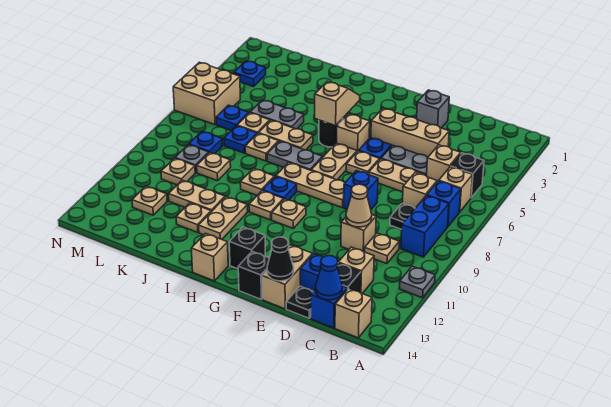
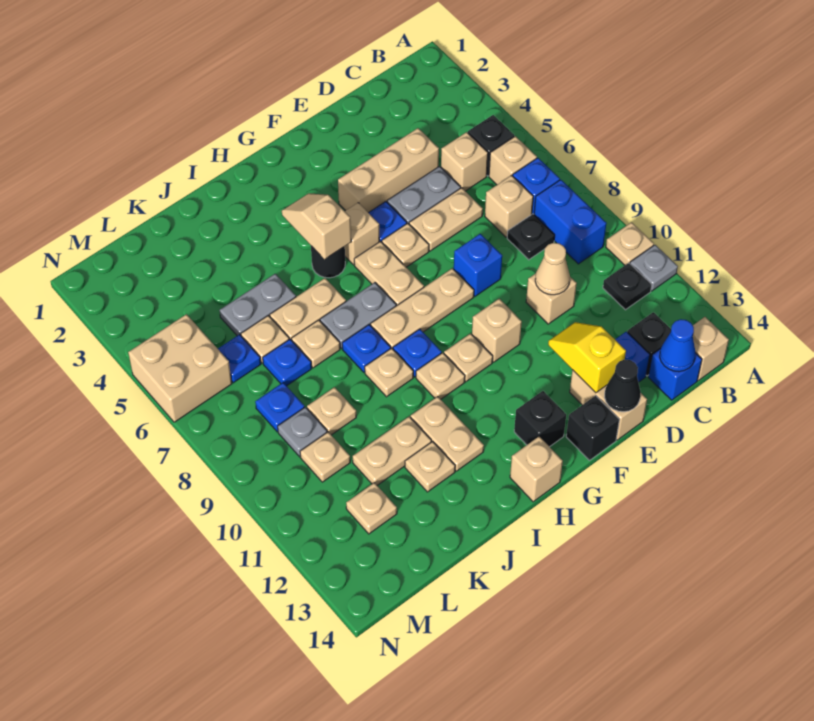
tan plate C10 level 1 -> tan plate A10 level 1
tan brick C12 level 1 -> tan brick F10 level 1
black plate D14 level 1 -> black plate B11 level 1
grey brick E2 level 1 -> none
none -> yellow slope E12:E13 level 2 top 13
blue plate M3 level 1 -> blue plate I8 level 1

